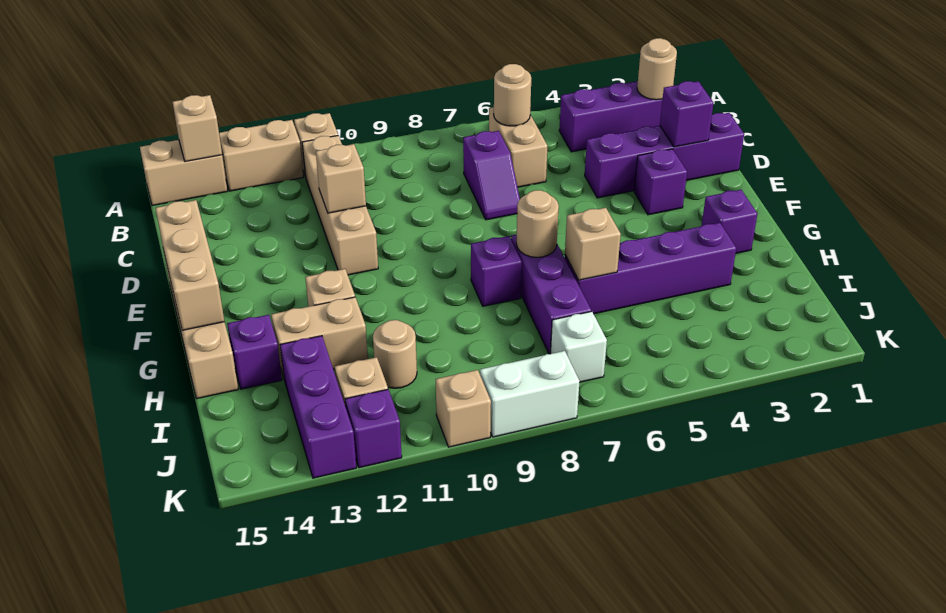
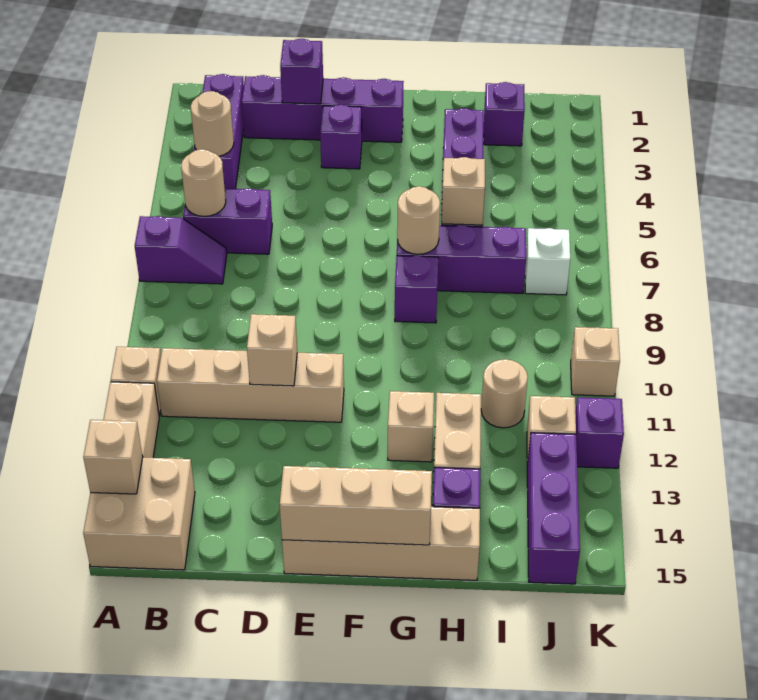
tan brick A14:A15 level 1 -> tan brick A14:B15 level 1
tan round brick B2 level 2 -> tan round brick B4 level 2
tan brick B6:C6 level 1 -> purple brick B6:C6 level 1
purple slope C7:D7 level 1 top C -> purple slope A7:B7 level 1 top A
purple brick D1:D4 level 1 -> purple brick C2:F2 level 1
purple brick G2 level 1 -> purple brick I2 level 1
purple brick I13:K13 level 1 -> purple brick J13:J15 level 1
white brick K8:K9 level 1 -> none

